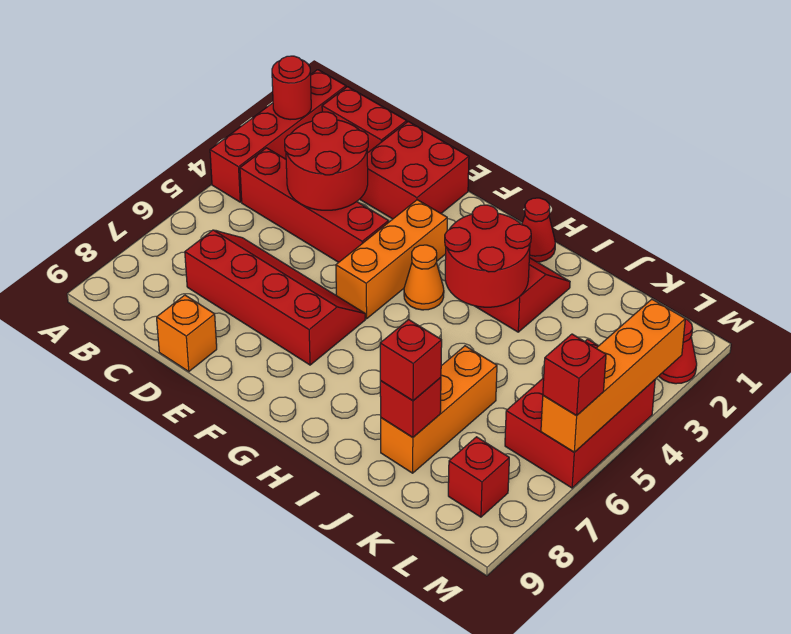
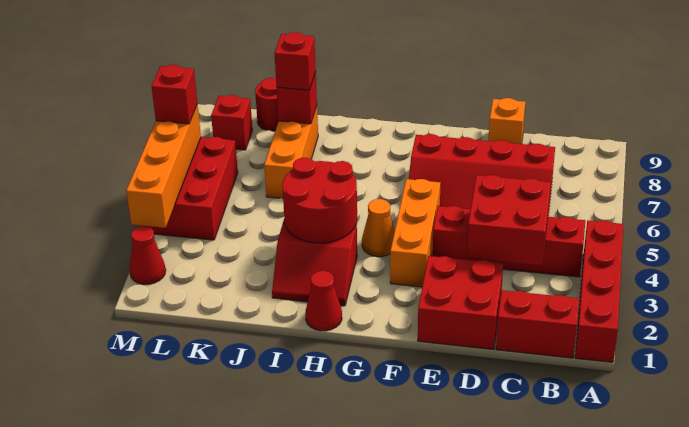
red round brick A2 level 2 -> red round brick K9 level 1
red round brick C3:D4 level 2 -> red brick C3:D4 level 2

